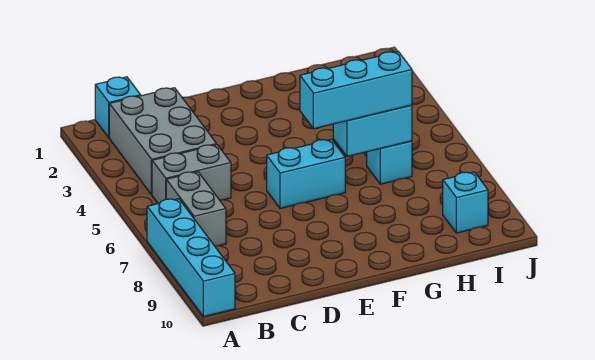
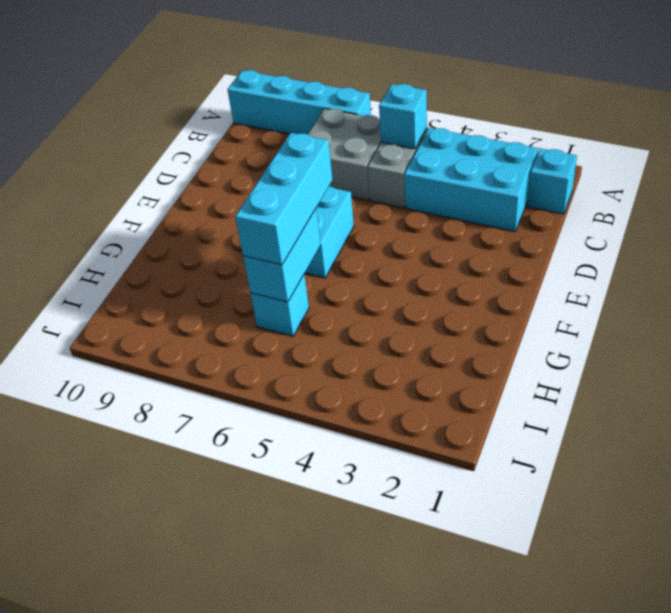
grey brick B2:C4 level 1 -> cyan brick B2:C4 level 1
grey brick B6:B7 level 1 -> grey brick B6:C7 level 1
cyan brick I9 level 1 -> cyan brick B5 level 2

